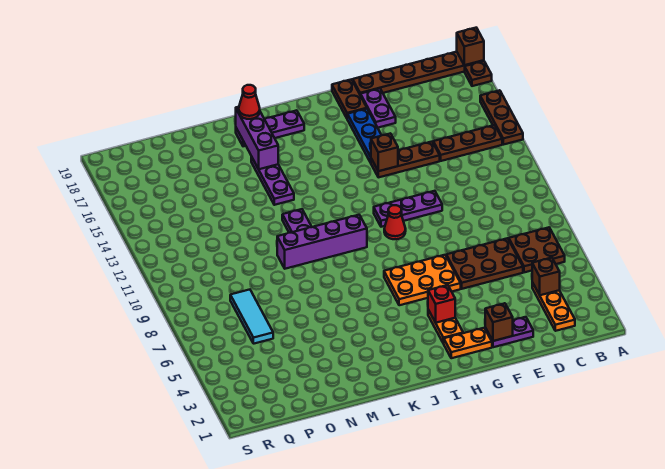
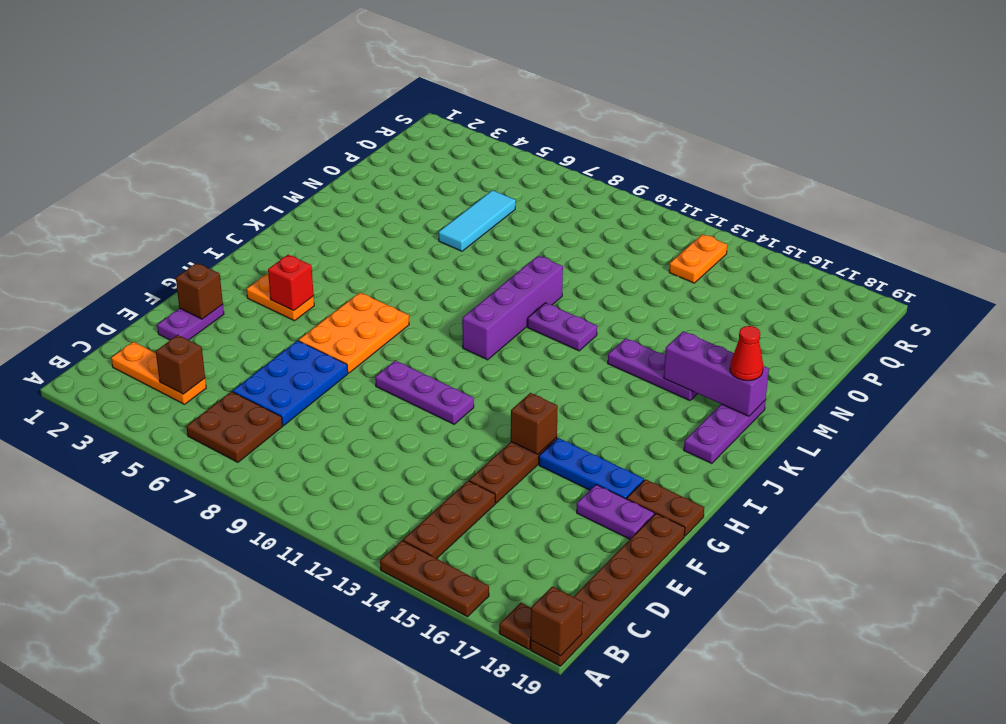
brown plate D6:F7 level 1 -> blue plate D6:F7 level 1
purple plate F11:H11 level 1 -> purple plate G9:G11 level 1
orange plate G2:H2 level 1 -> orange plate Q13:R13 level 1
red cone H10 level 1 -> none
cyan tile P6:P8 level 1 -> cyan tile N6:P6 level 1

